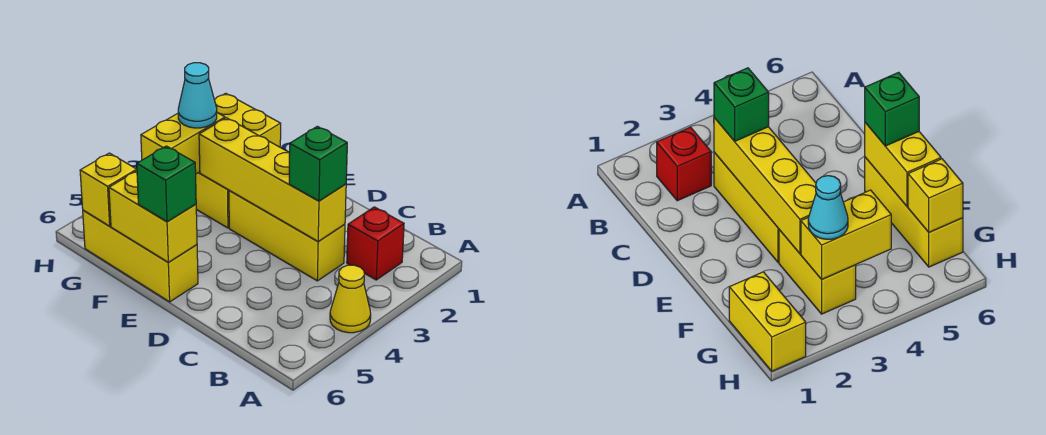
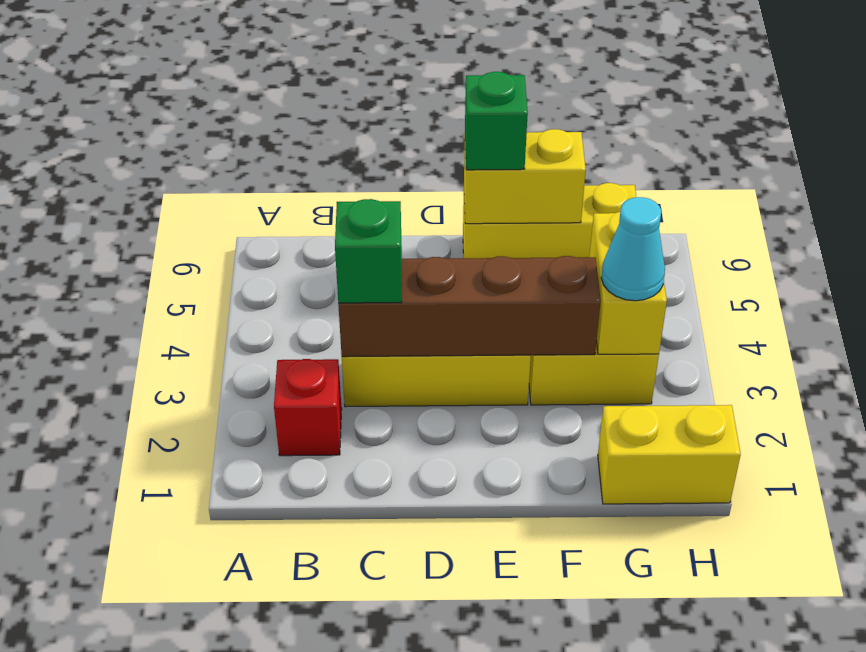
yellow cone A4 level 1 -> none
yellow brick C3:F3 level 2 -> brown brick C3:F3 level 2
yellow brick G6 level 2 -> none

